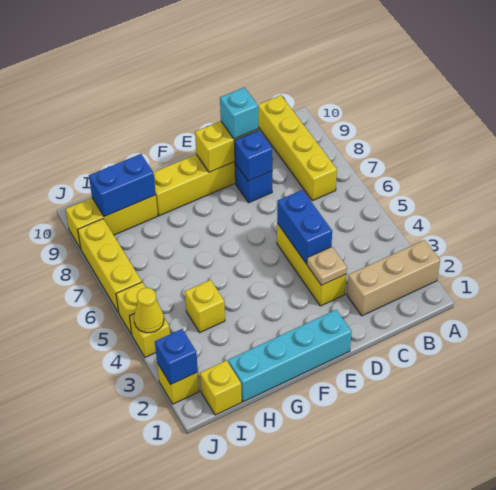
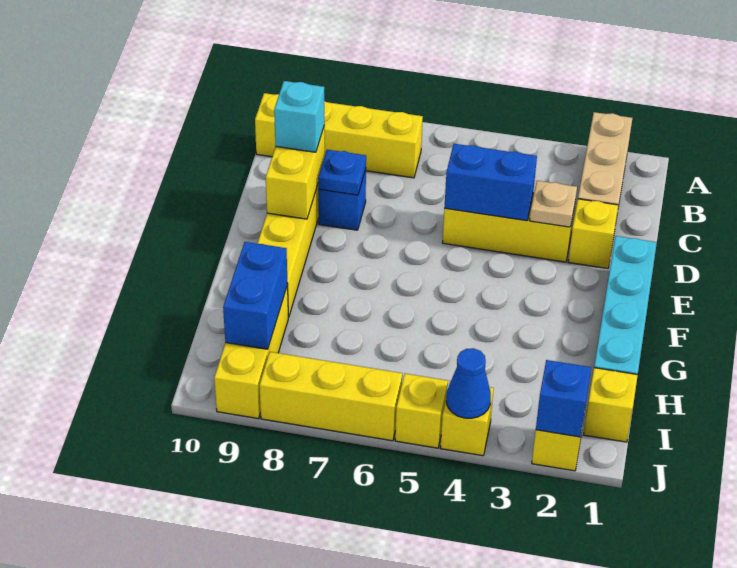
blue brick D8 level 2 -> blue plate D8 level 2
yellow brick H4 level 1 -> yellow brick D2 level 1
yellow cone J4 level 2 -> blue cone J4 level 2

